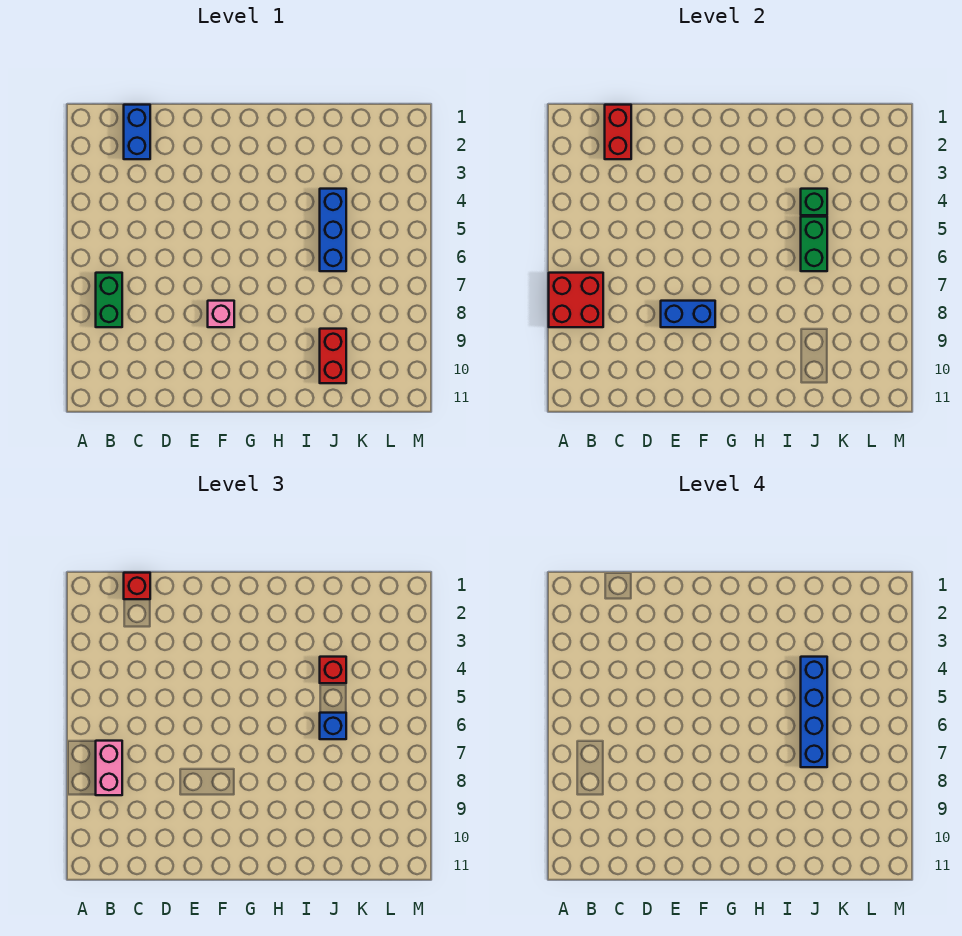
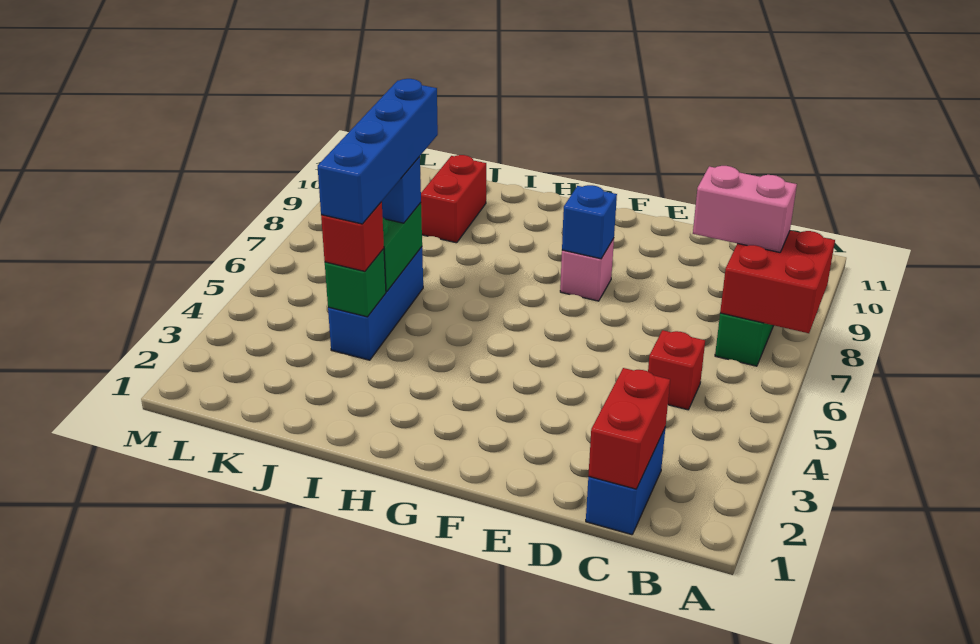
pink brick B7:B8 level 3 -> pink brick B8:C8 level 3
red brick C1 level 3 -> red brick C5 level 1
blue brick E8:F8 level 2 -> blue brick F8 level 2

